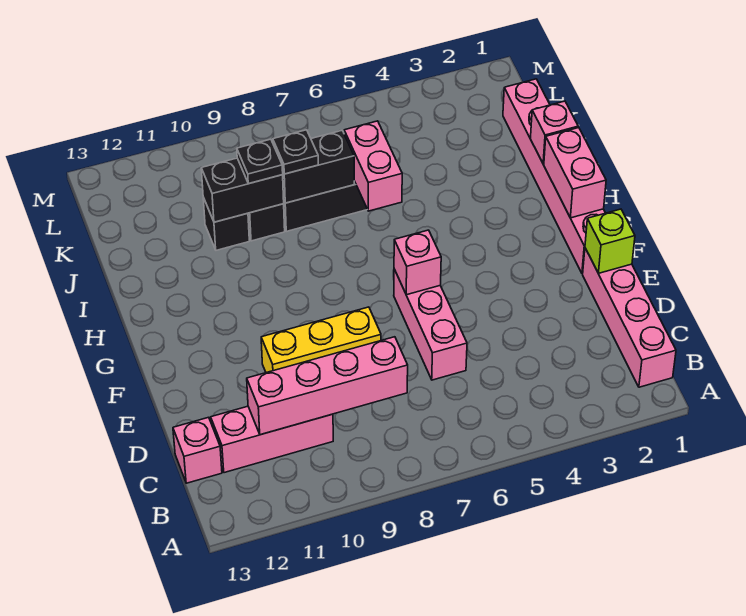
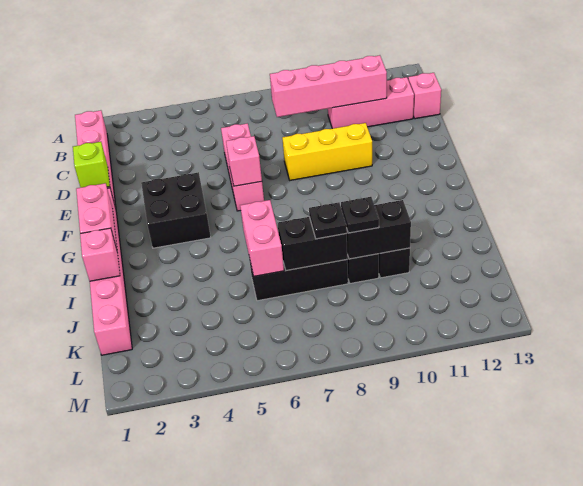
none -> black brick F3:G4 level 1

